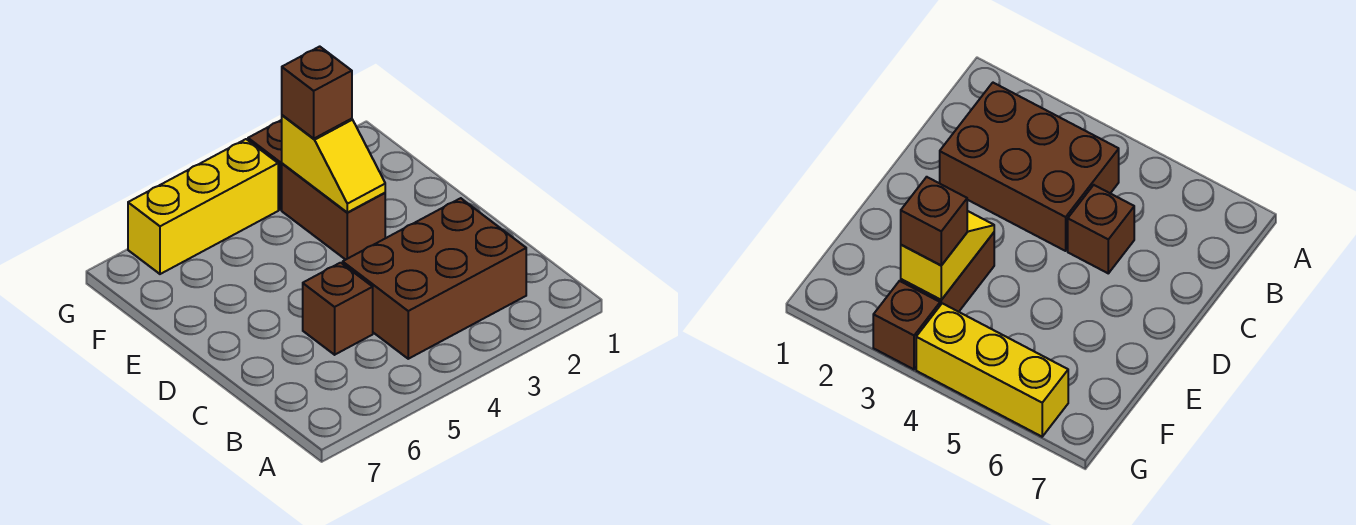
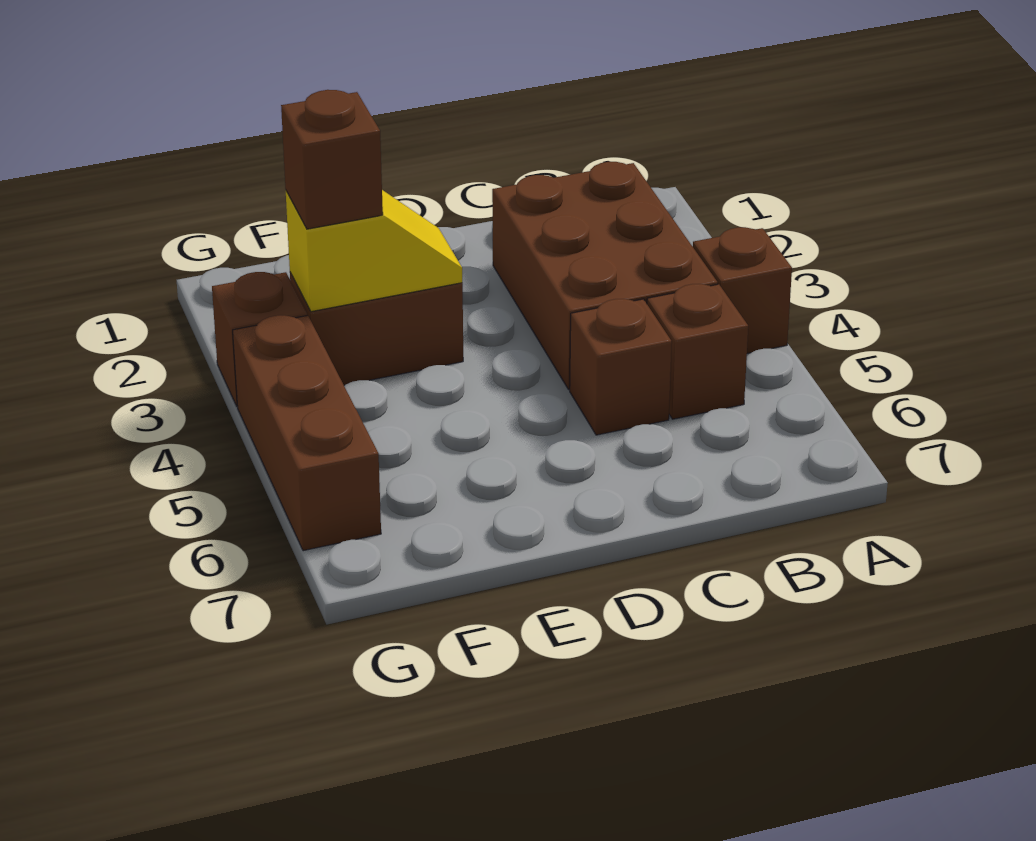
none -> brown brick A4 level 1
none -> brown brick B5 level 1
yellow brick G4:G6 level 1 -> brown brick G4:G6 level 1

